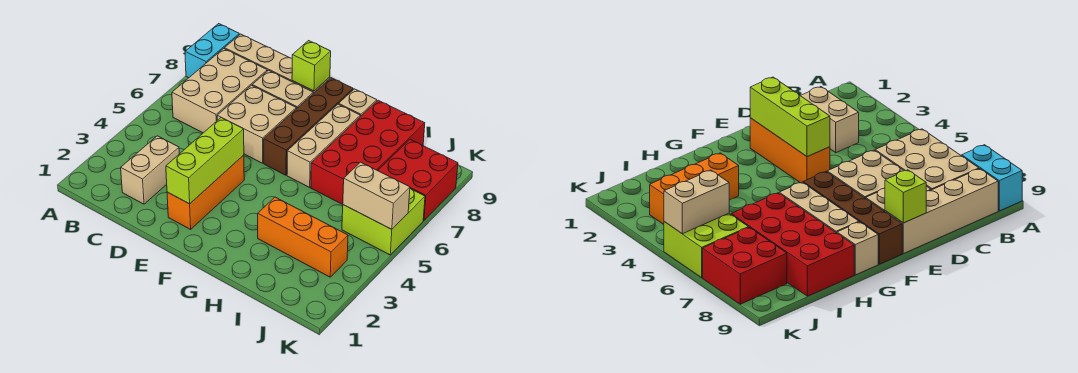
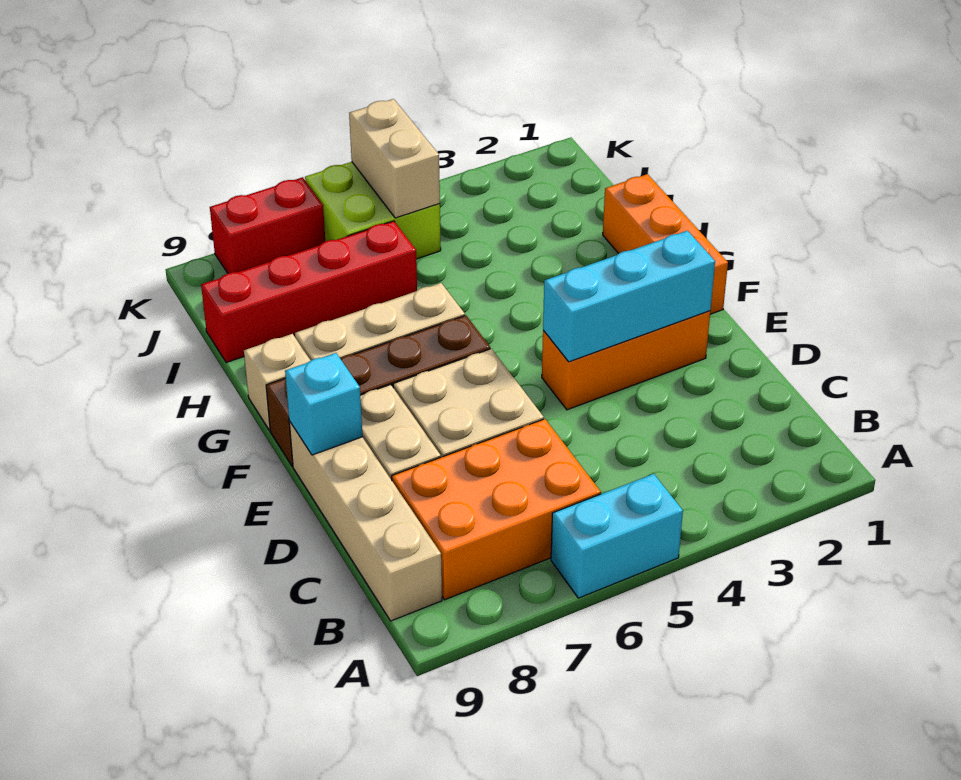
cyan brick A8:A9 level 1 -> cyan brick A5:A6 level 1
tan brick B6:C8 level 1 -> orange brick B6:C8 level 1
tan brick C2:C3 level 1 -> none
lime brick E2:E4 level 2 -> cyan brick E2:E4 level 2
lime brick E9 level 2 -> cyan brick E9 level 2
orange brick H3:J3 level 1 -> orange brick F1:H1 level 1
red brick H6:I9 level 1 -> red brick I6:I9 level 1
red brick J7:K8 level 1 -> red brick K7:K8 level 1

